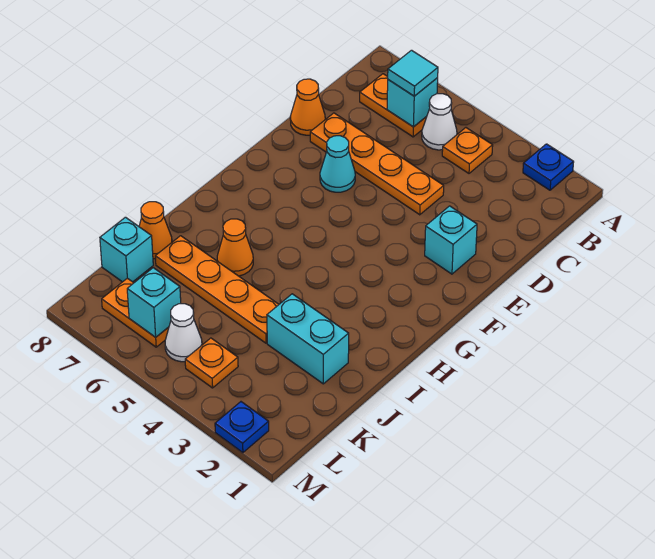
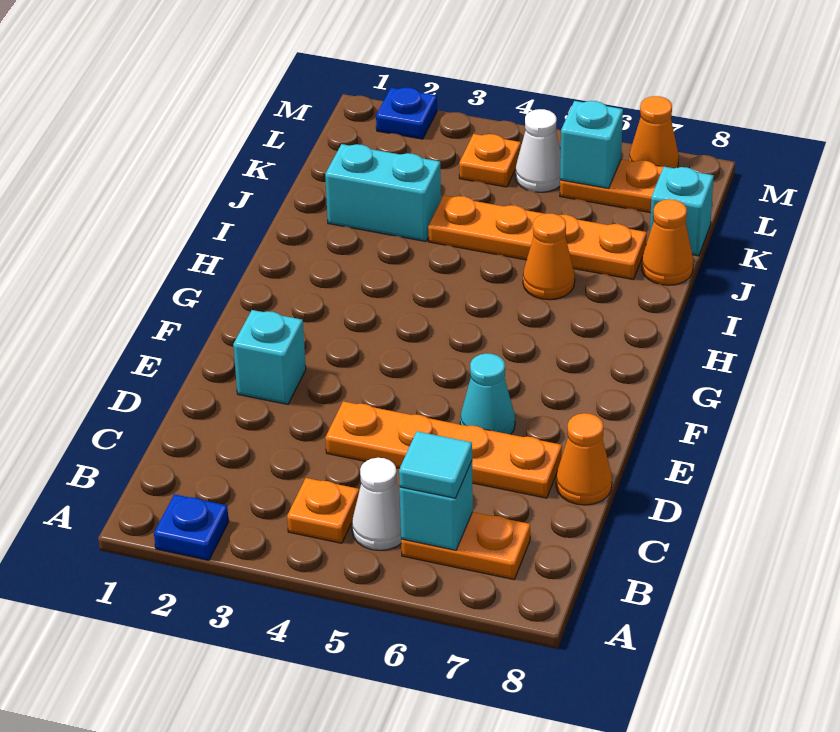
none -> orange cone M7 level 1

